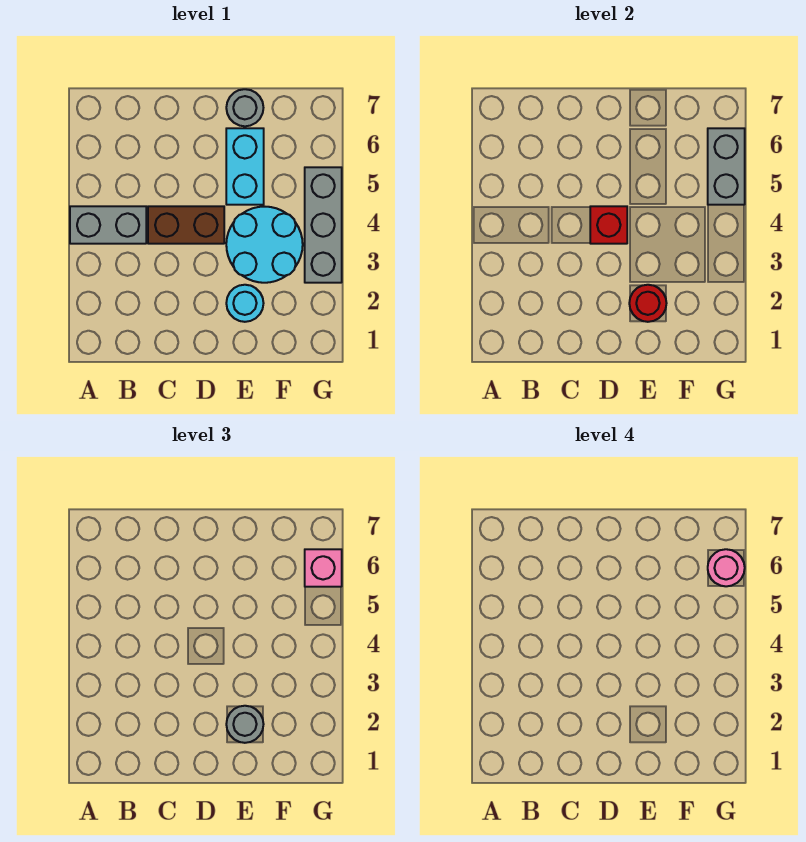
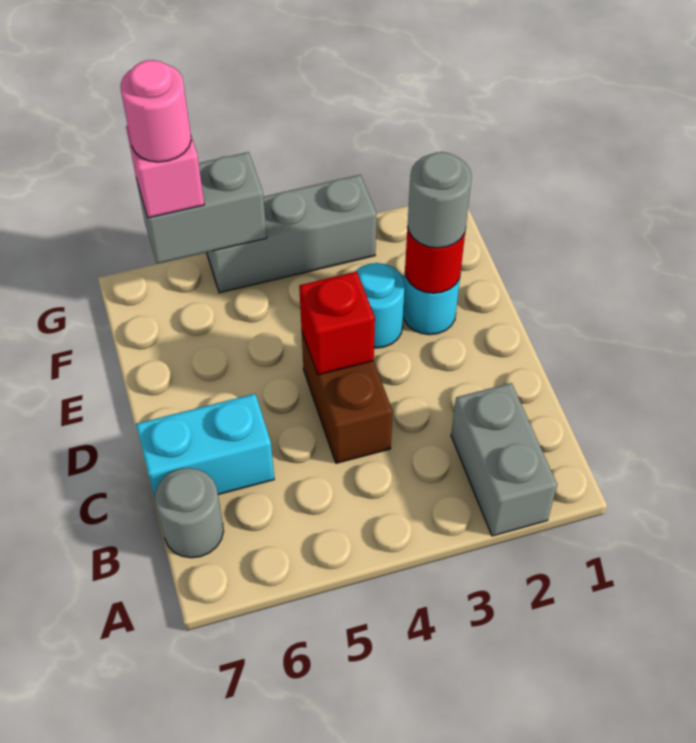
grey brick A4:B4 level 1 -> grey brick A2:B2 level 1
cyan round brick E3:F4 level 1 -> cyan round brick E3 level 1
cyan brick E5:E6 level 1 -> cyan brick C6:C7 level 1
grey round brick E7 level 1 -> grey round brick B7 level 1

